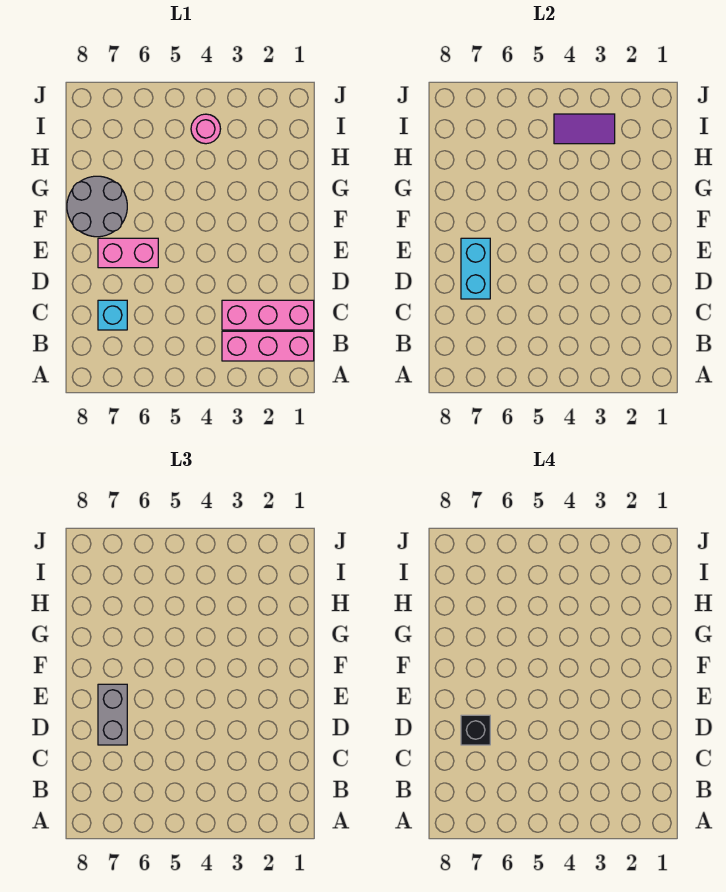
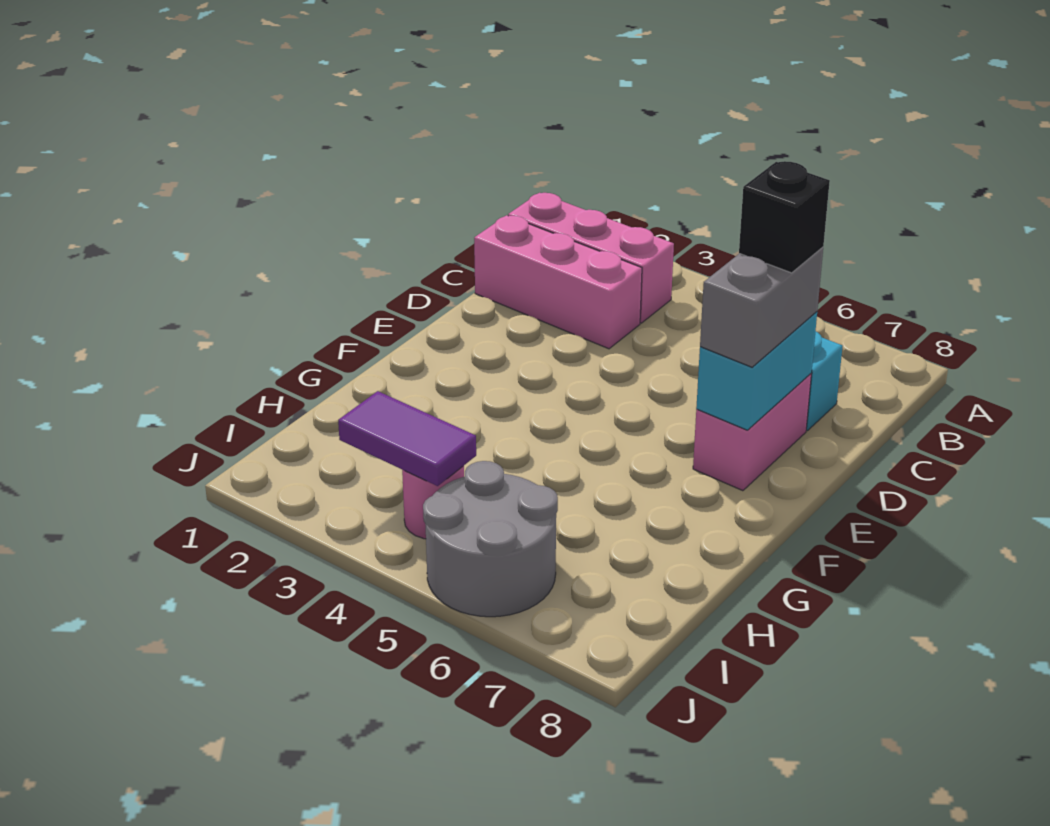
pink brick E6:E7 level 1 -> pink brick D7:E7 level 1
grey round brick F7:G8 level 1 -> grey round brick I5:J6 level 1

